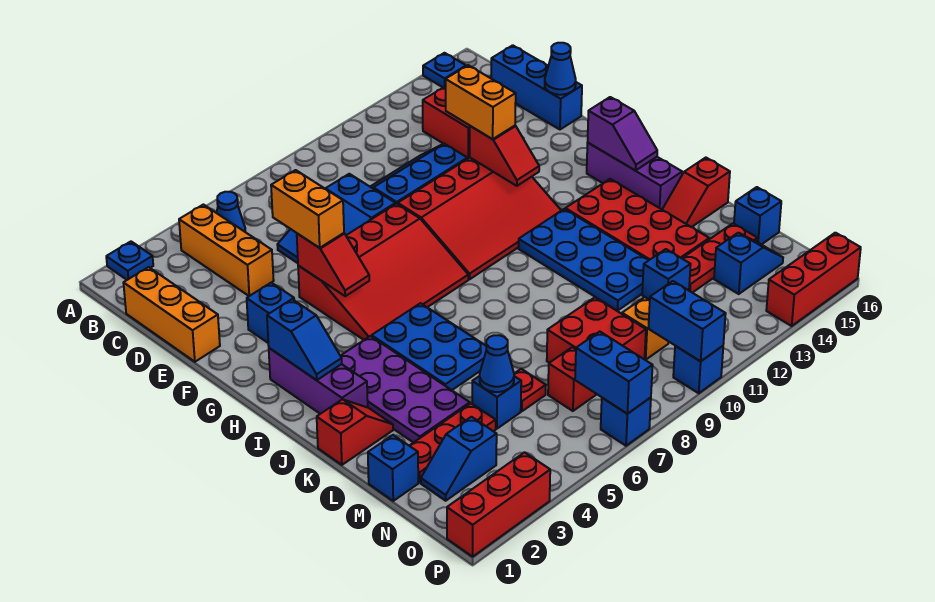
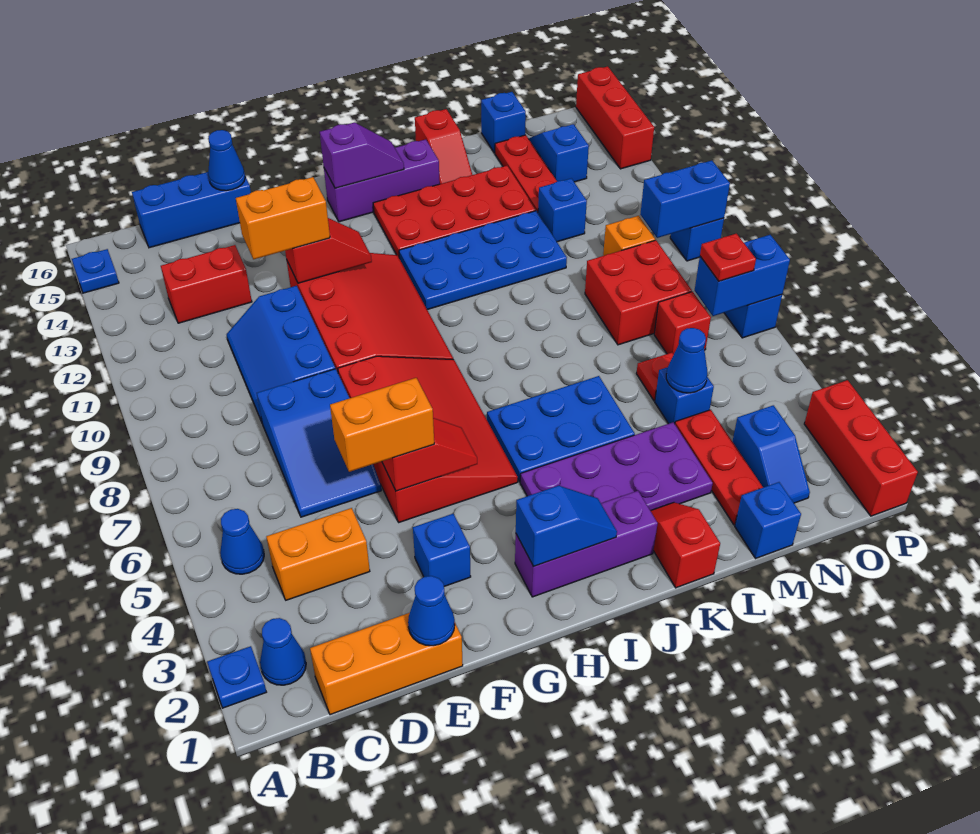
none -> blue cone B2 level 1
orange brick B4:D4 level 1 -> orange brick C4:D4 level 1
none -> blue cone E1 level 2
none -> red plate O7 level 3

